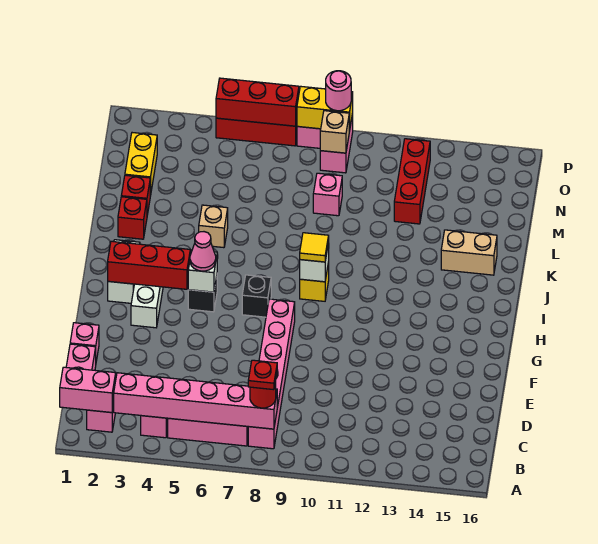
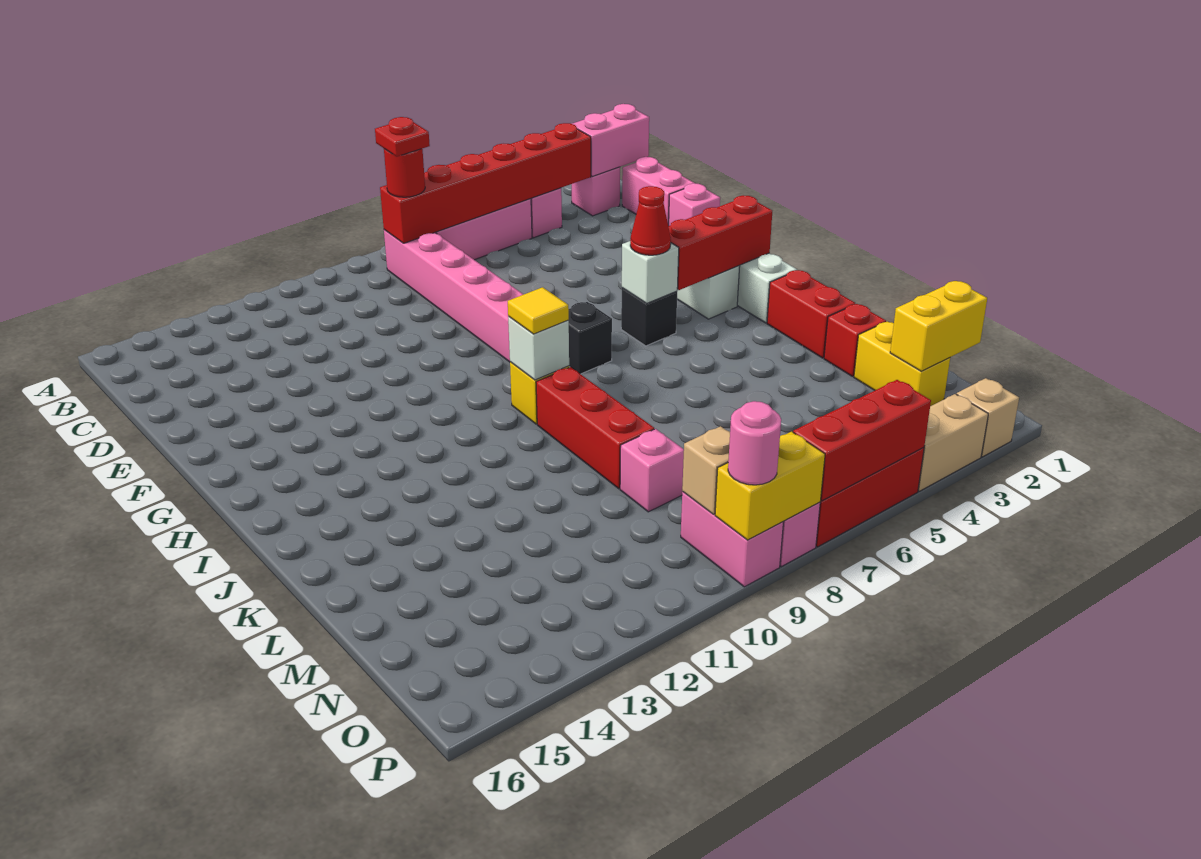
pink brick B3:B8 level 2 -> red brick B3:B8 level 2
pink cone H5 level 3 -> red cone H5 level 3
red brick K2 level 1 -> red brick J2:K2 level 1
tan brick K5 level 1 -> tan brick P2 level 1
tan brick K14:K15 level 1 -> tan brick P3:P4 level 1
red brick M12:O12 level 1 -> red brick J9:L9 level 1
none -> yellow brick N1:N2 level 2

